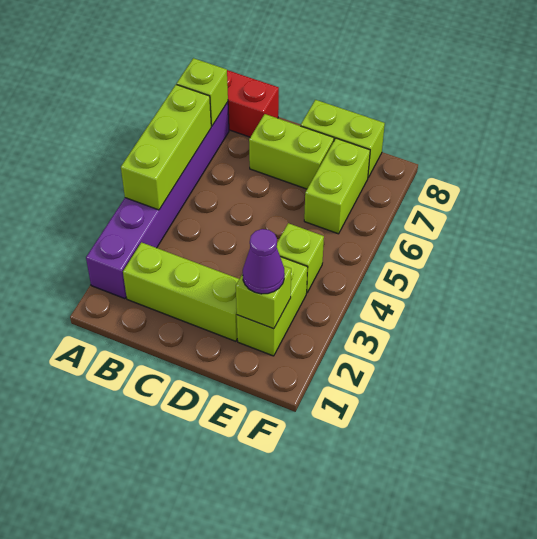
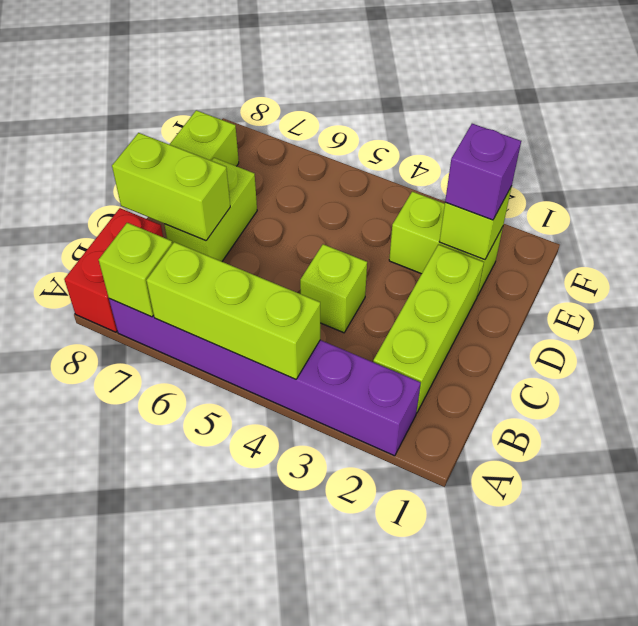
purple cone E2 level 3 -> purple brick E2 level 3
lime brick E4 level 1 -> lime brick C4 level 1
lime brick E6:E7 level 1 -> lime brick C7:C8 level 2

